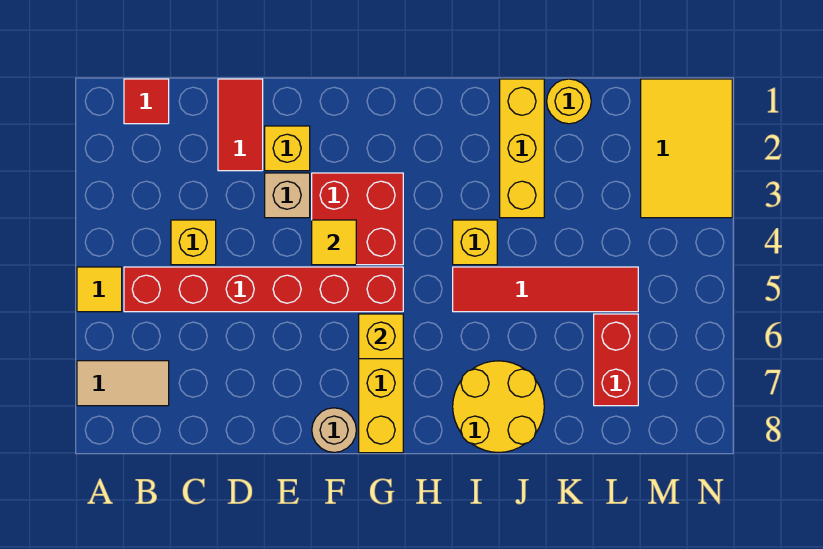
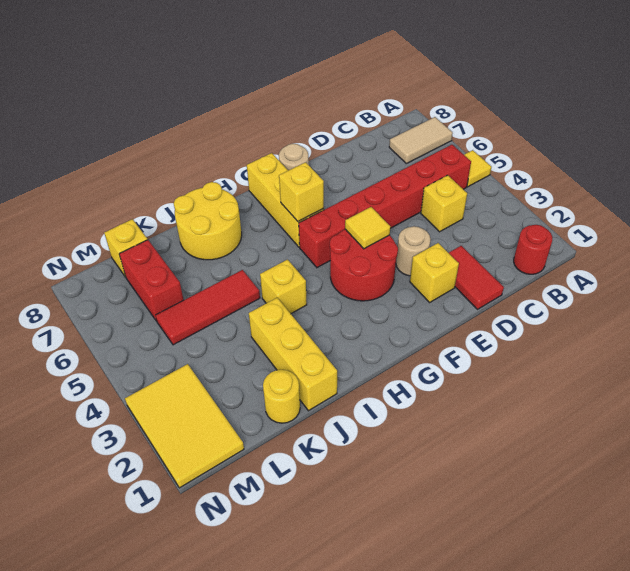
red tile B1 level 1 -> red round brick B1 level 1
tan brick E3 level 1 -> tan round brick E3 level 1
red brick F3:G4 level 1 -> red round brick F3:G4 level 1
red tile I5:L5 level 1 -> red tile J5:L5 level 1
none -> yellow brick L8 level 1

